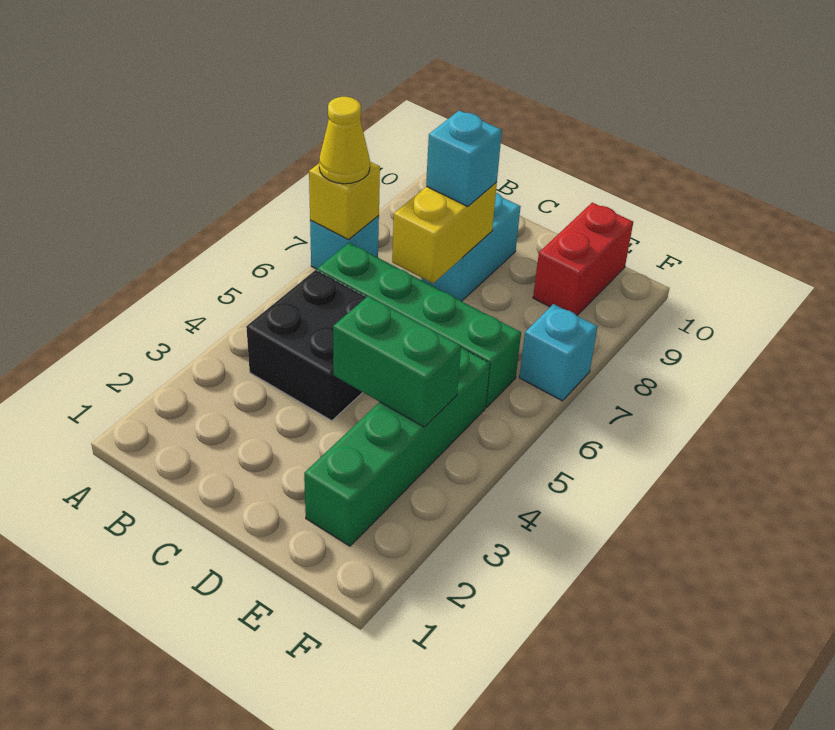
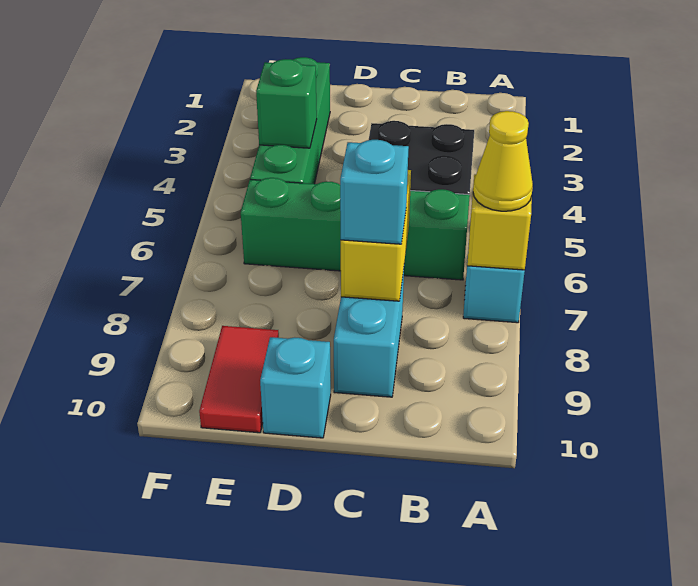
green brick D4:E4 level 2 -> green brick E4 level 2
red brick E9:E10 level 1 -> red tile E9:E10 level 1
cyan brick F7 level 1 -> cyan brick D10 level 1

